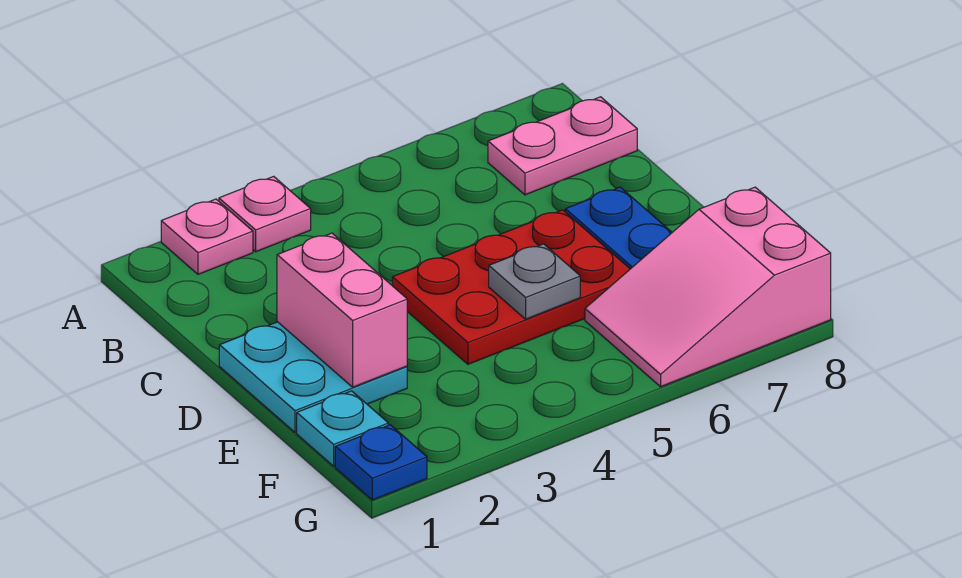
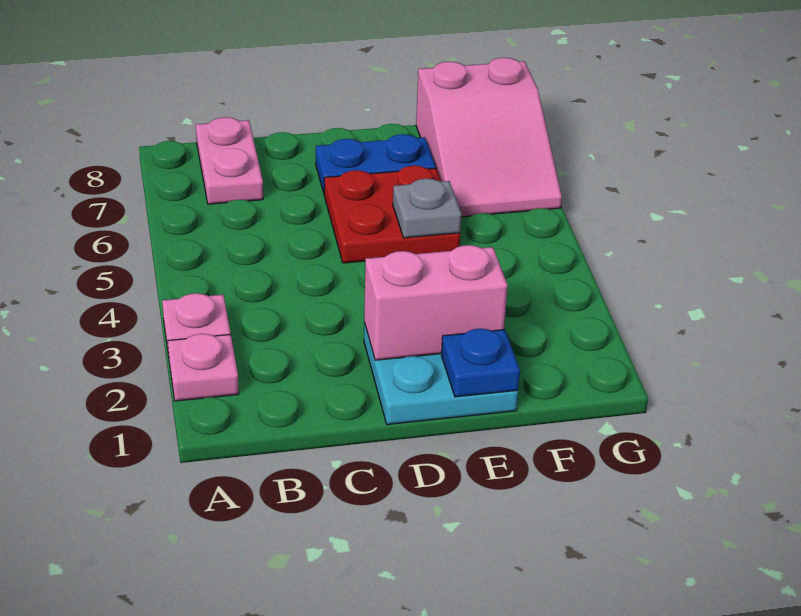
red plate D4:E6 level 1 -> red plate D5:E6 level 1
cyan plate F1 level 1 -> none
blue plate G1 level 1 -> blue plate E1 level 2

